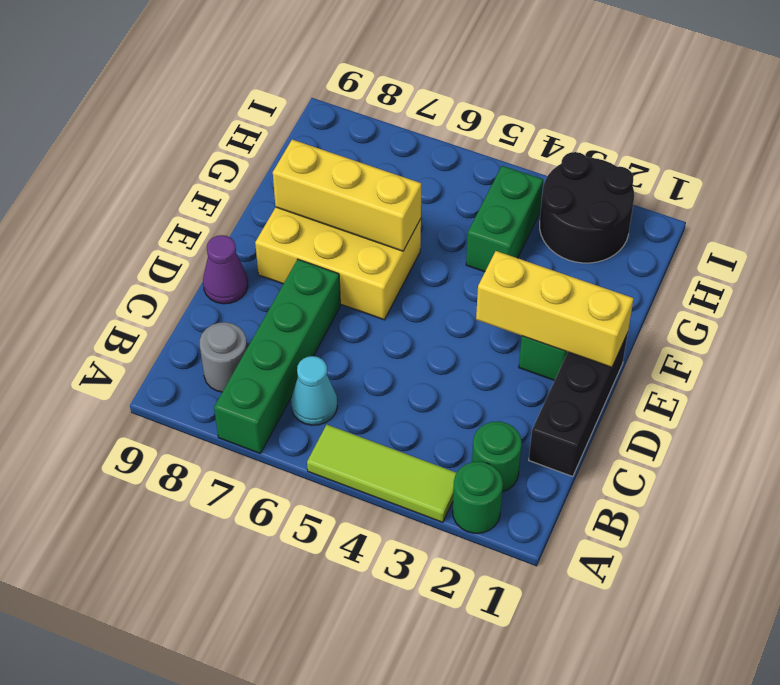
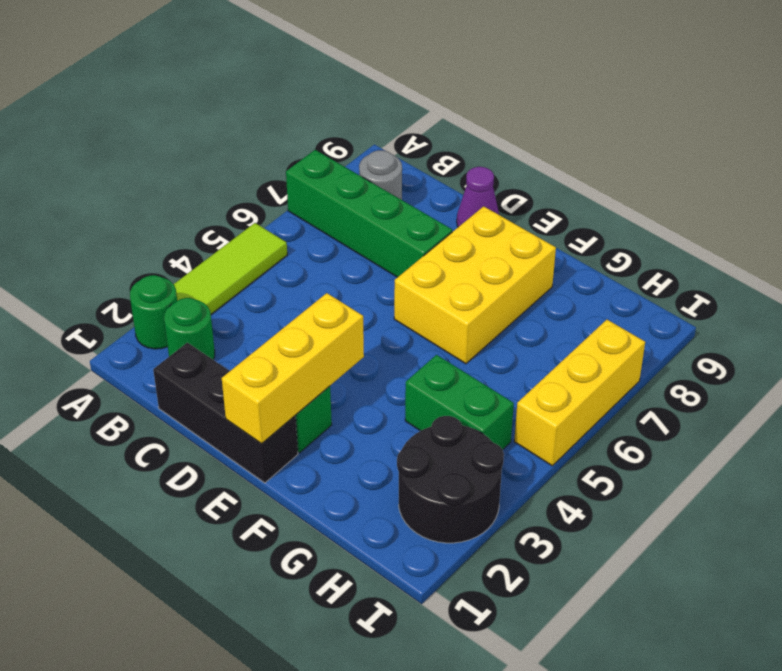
cyan cone B6 level 1 -> none
yellow brick F6:F8 level 2 -> yellow brick I5:I7 level 1

